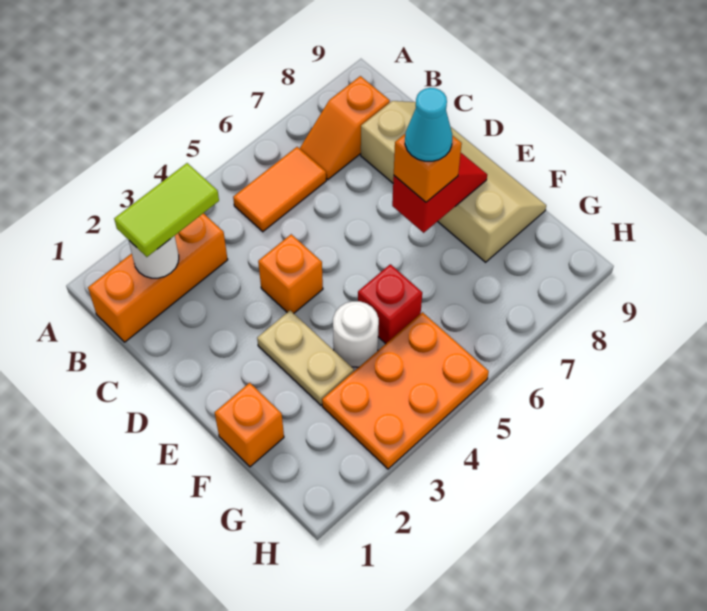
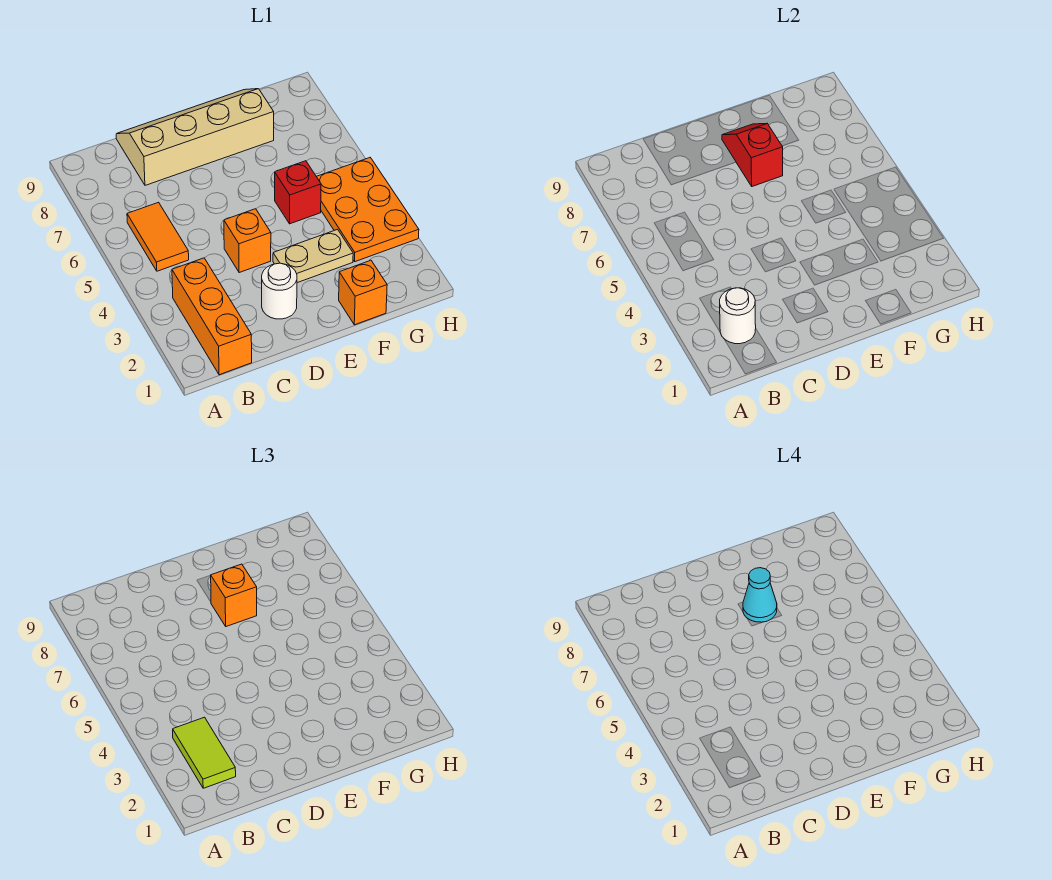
orange slope B7:B8 level 1 top 8 -> none
white round brick F4 level 1 -> white round brick D2 level 1

